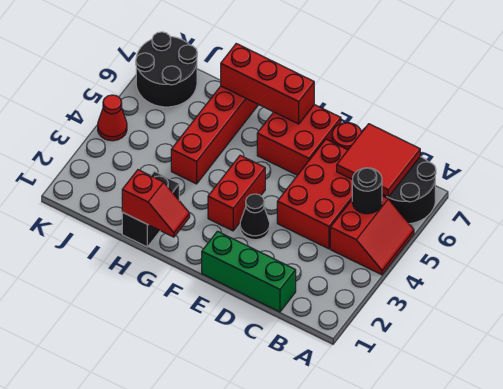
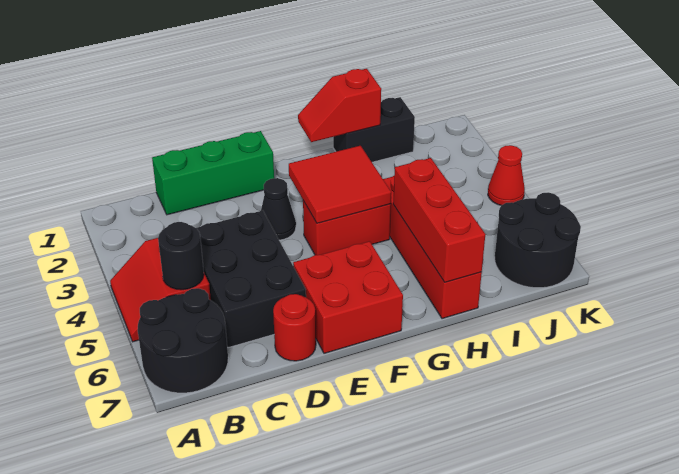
red tile B6:C7 level 2 -> red tile F3:G4 level 2
red brick C4:D6 level 1 -> black brick C4:D6 level 1
red brick F3:F4 level 1 -> red brick F4:G4 level 1
red brick F7:H7 level 2 -> red brick H5:H7 level 2
black brick H1:H2 level 1 -> black brick H1:I1 level 1

